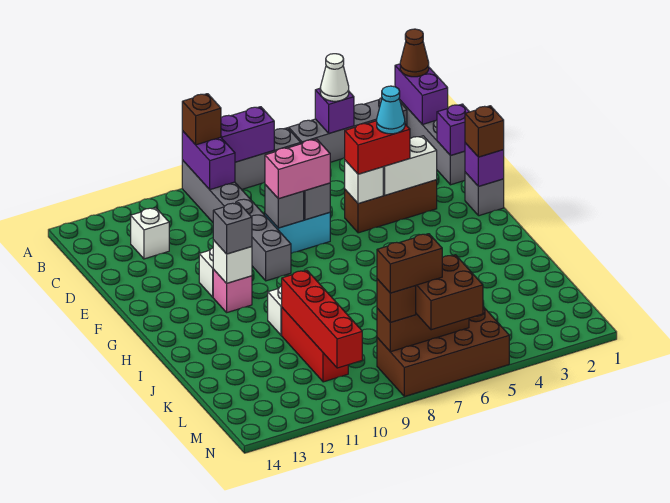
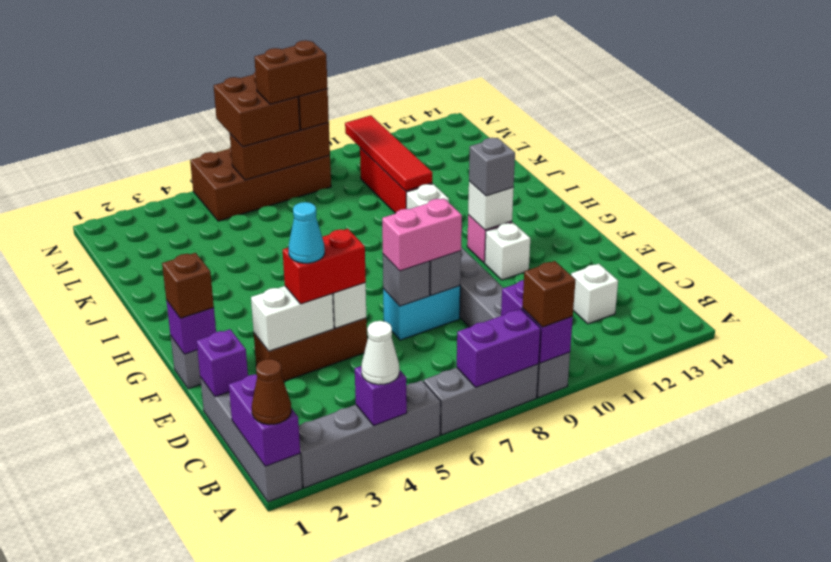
red brick J10:M10 level 2 -> red tile J10:M10 level 2

